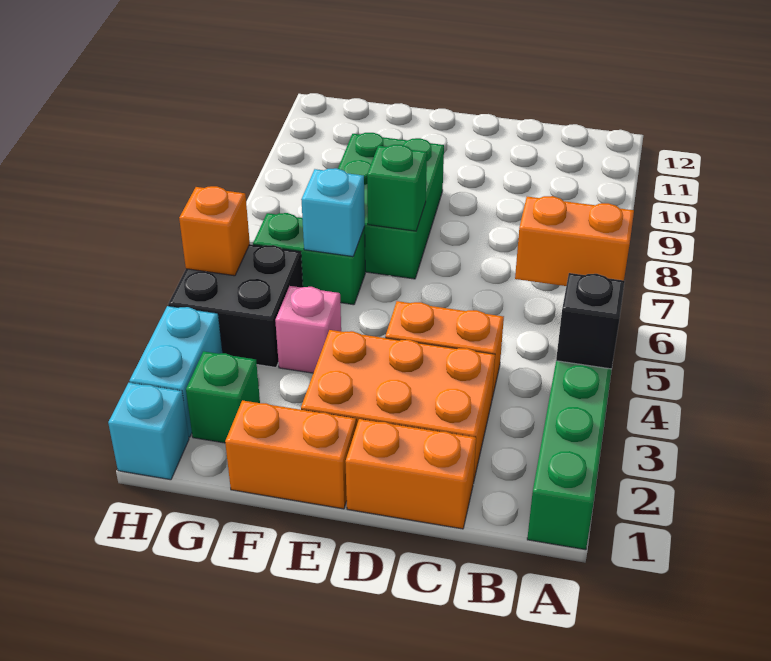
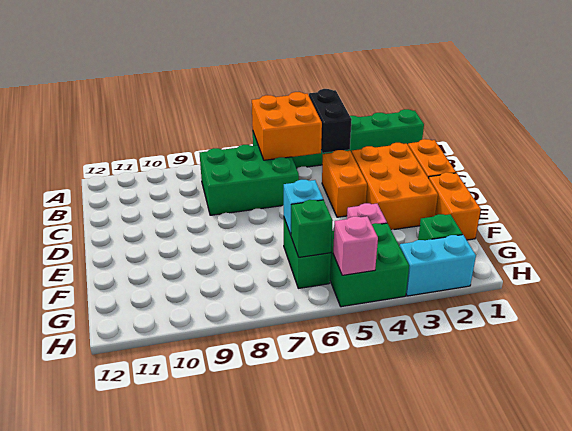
black brick A4 level 2 -> black brick A4:B4 level 2
orange brick A6:B6 level 2 -> orange brick A5:B6 level 2
green brick E7:F9 level 1 -> green brick B6:C8 level 1
green brick E7 level 2 -> green brick G6 level 2
black brick G4:H5 level 1 -> green brick G4:H5 level 1
cyan brick H1 level 1 -> none
orange brick H5 level 2 -> pink brick H5 level 2

